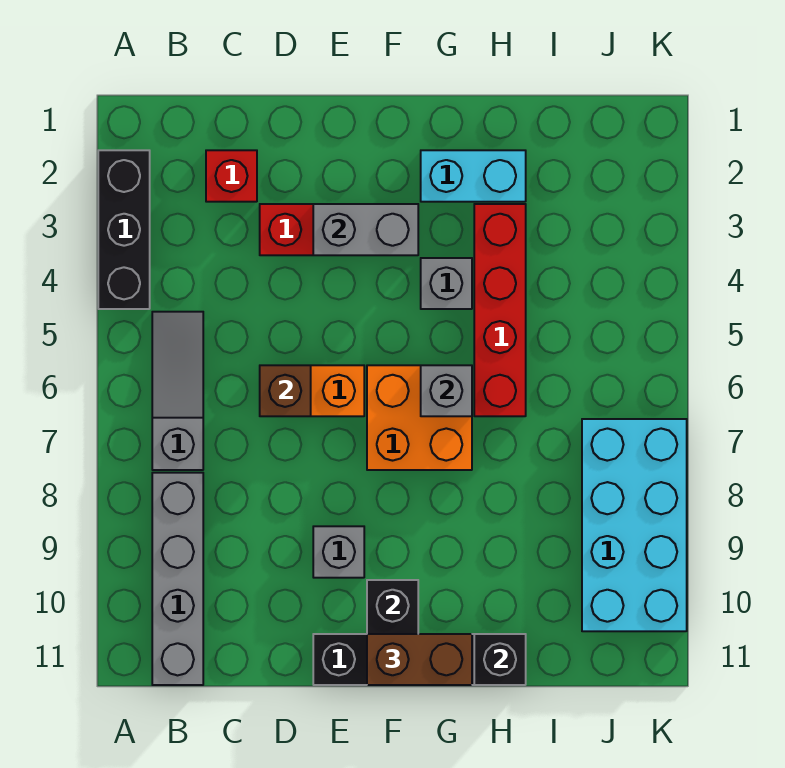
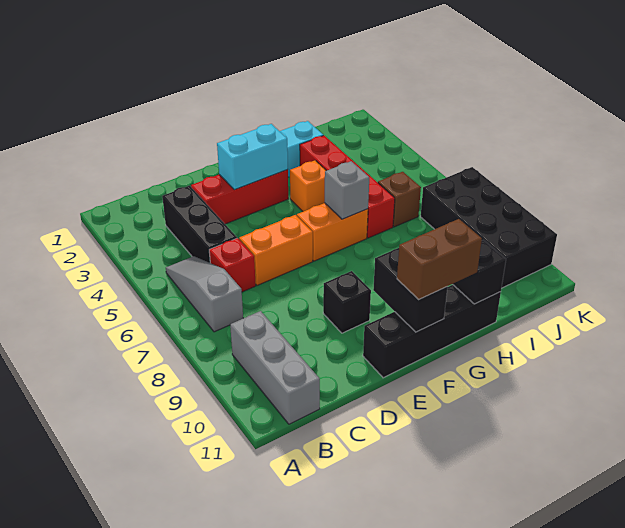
black brick A2:A4 level 1 -> black brick C3:C5 level 1
grey brick B8:B11 level 1 -> grey brick B9:B11 level 1
red brick C2 level 1 -> red brick C6 level 1
brown brick D6 level 2 -> brown brick I6 level 1
grey brick E3:F3 level 2 -> cyan brick E3:F3 level 2
grey brick E9 level 1 -> black brick E9 level 1
orange brick F6:G7 level 1 -> orange brick F6:G6 level 1
grey brick G4 level 1 -> orange brick G4 level 1
cyan brick J7:K10 level 1 -> black brick J7:K10 level 1

